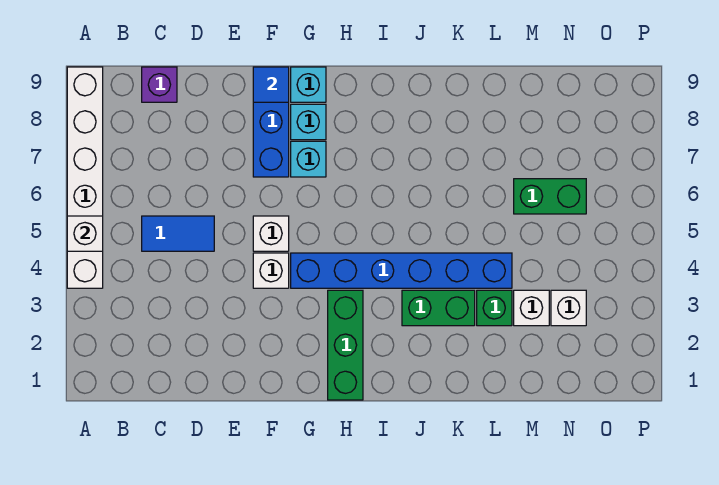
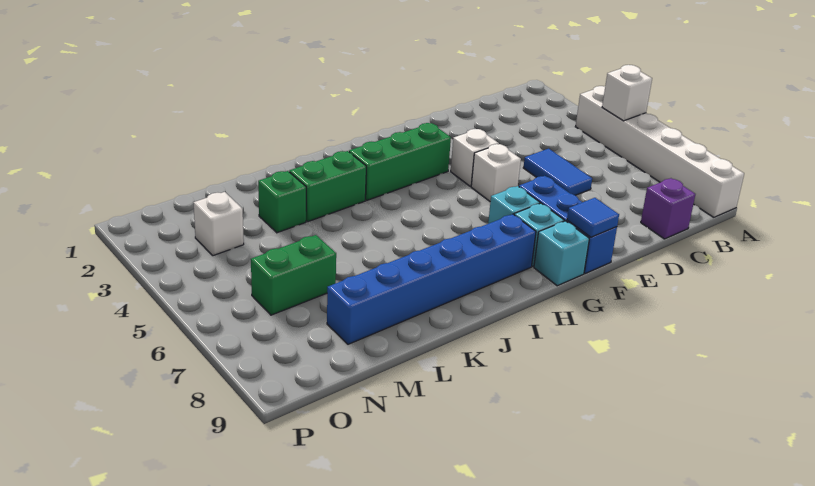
blue tile C5:D5 level 1 -> blue tile D5:D6 level 1
blue brick G4:L4 level 1 -> blue brick H8:M8 level 1
green brick H1:H3 level 1 -> green brick G3:I3 level 1
white brick M3 level 1 -> none

